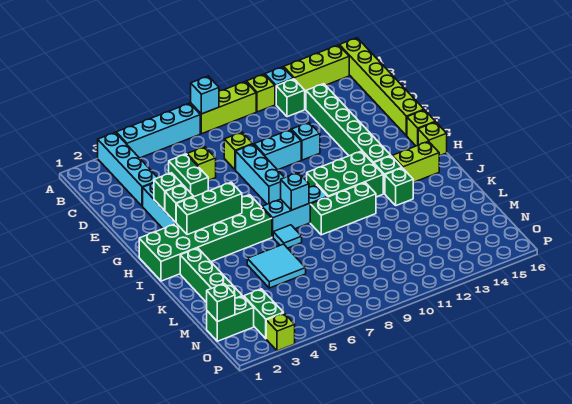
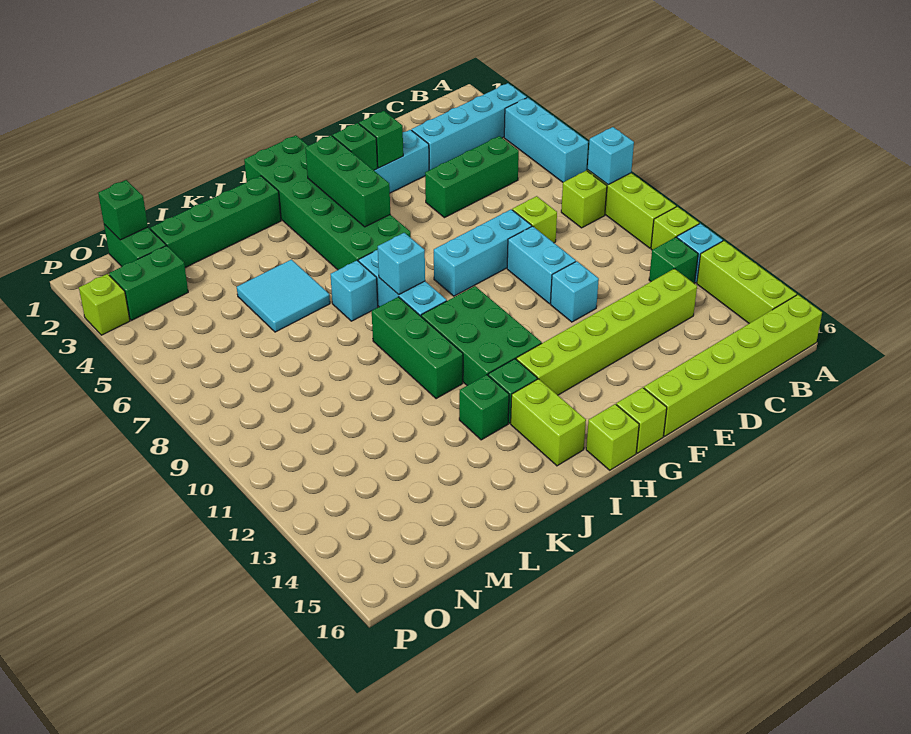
cyan brick A4:A7 level 1 -> cyan brick A4:A6 level 1
green brick C13:H13 level 1 -> lime brick C13:H13 level 1
green brick D5:E5 level 1 -> green brick C5:E5 level 1
lime brick D6 level 1 -> lime brick B8 level 1
cyan tile J7 level 1 -> cyan brick J7 level 1

